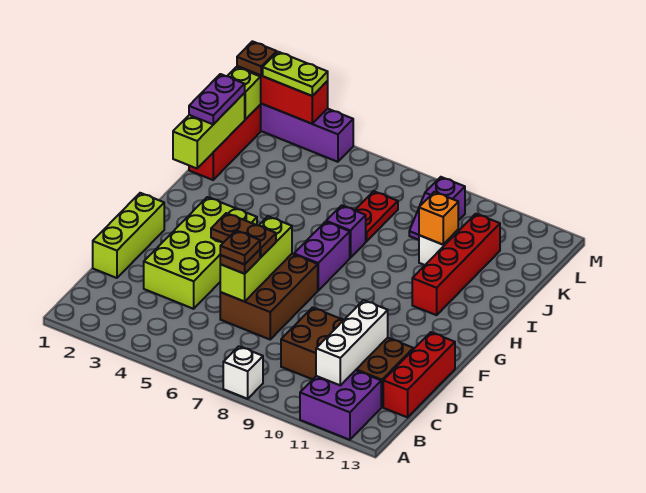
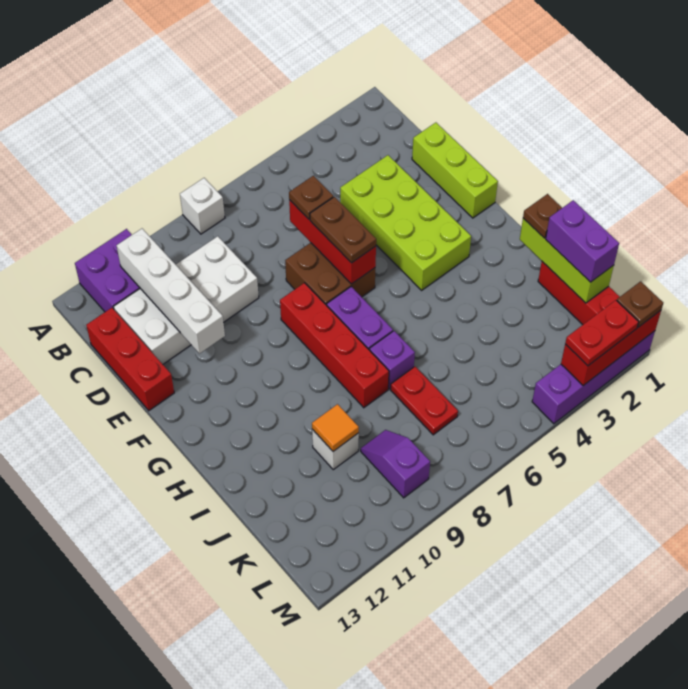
white brick B11:D11 level 2 -> white brick B11:E11 level 2
brown brick C9:D12 level 1 -> white brick C9:D12 level 1
brown brick D6:F7 level 1 -> brown brick E6:F7 level 1
lime brick D6:F6 level 2 -> red brick D6:F6 level 2
brown plate D6 level 4 -> brown plate I1 level 3
brown plate E5:E6 level 3 -> brown plate E6:F6 level 3
red brick H11:K11 level 1 -> red brick F8:I8 level 1
purple plate J1:K1 level 3 -> purple brick J1:K1 level 3
orange brick J10 level 2 -> orange tile J10 level 2
lime brick L1 level 2 -> none
lime plate M2:M3 level 3 -> red plate M2:M3 level 3

